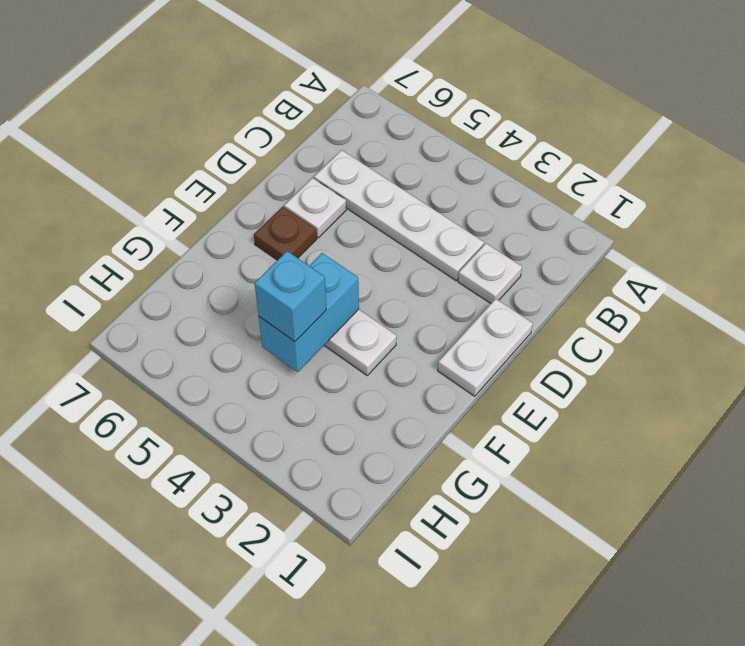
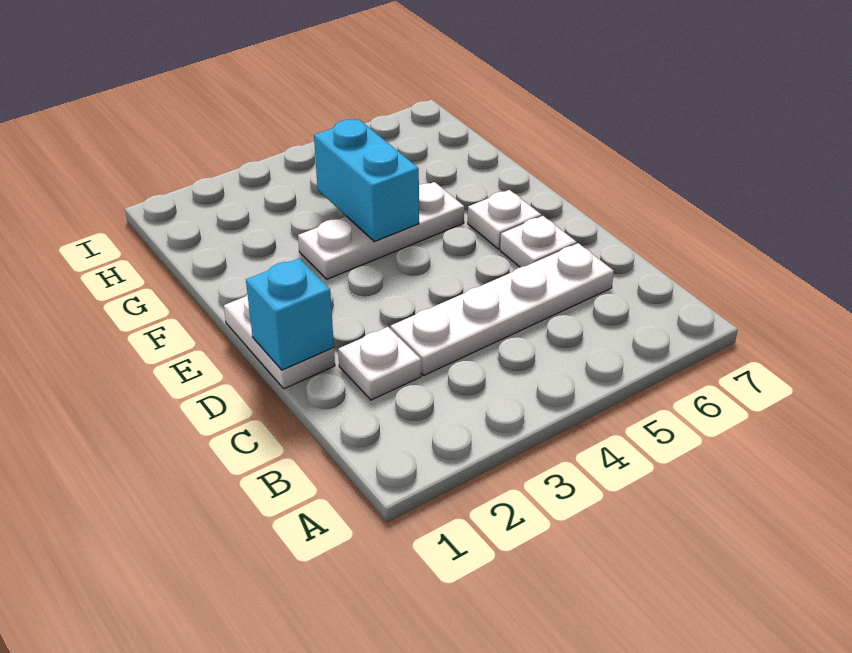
brown plate E6 level 1 -> white plate E6 level 1
cyan brick G4 level 3 -> cyan brick D1 level 2

